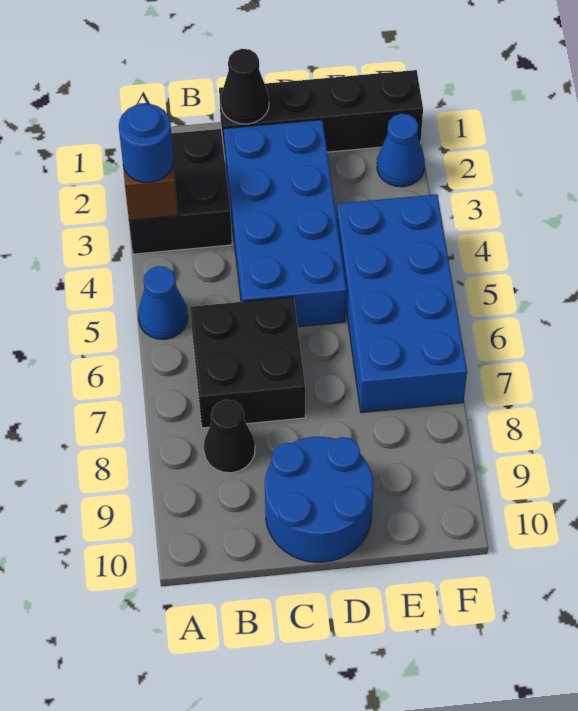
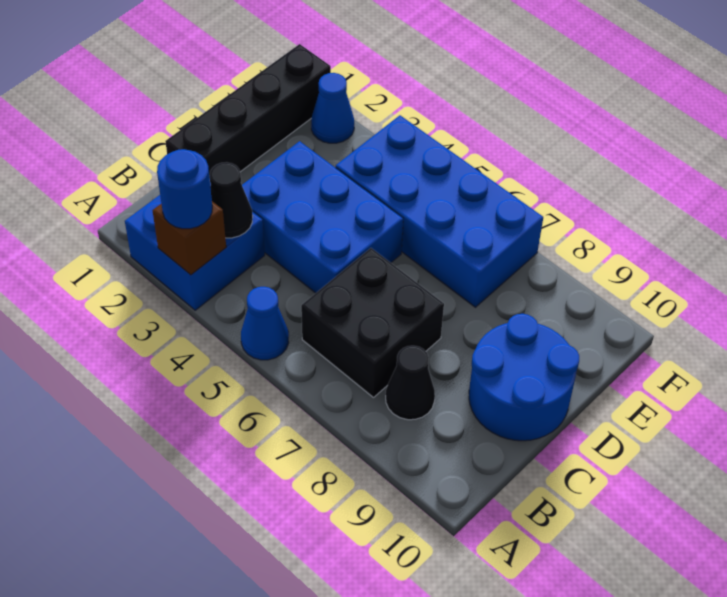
black brick A2:B3 level 1 -> blue brick A2:B3 level 1
black cone C1 level 2 -> black cone B3 level 2
blue brick C2:D5 level 1 -> blue brick C3:D5 level 1

